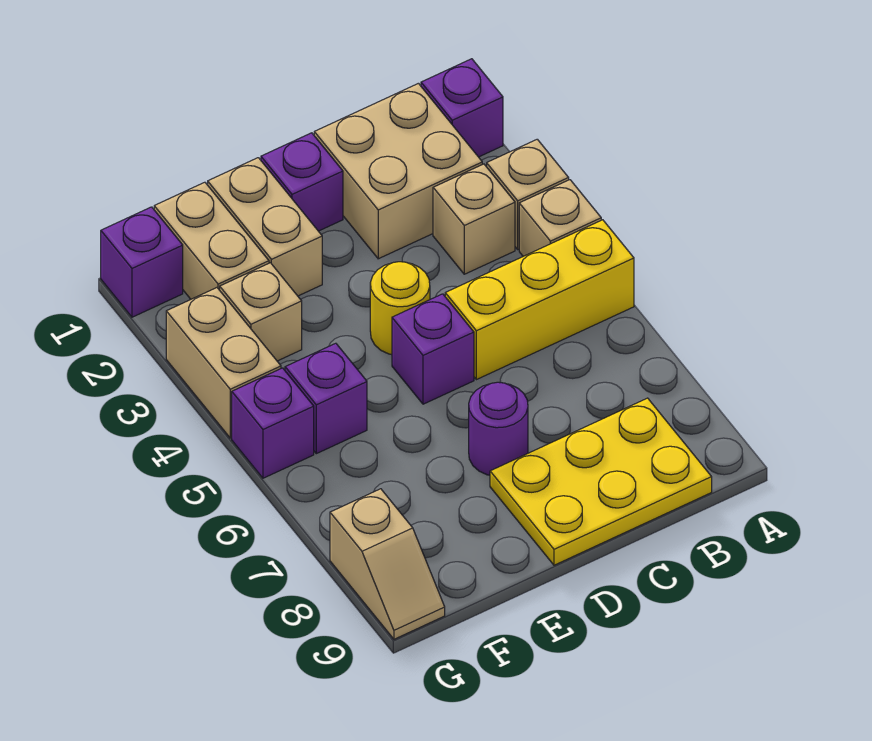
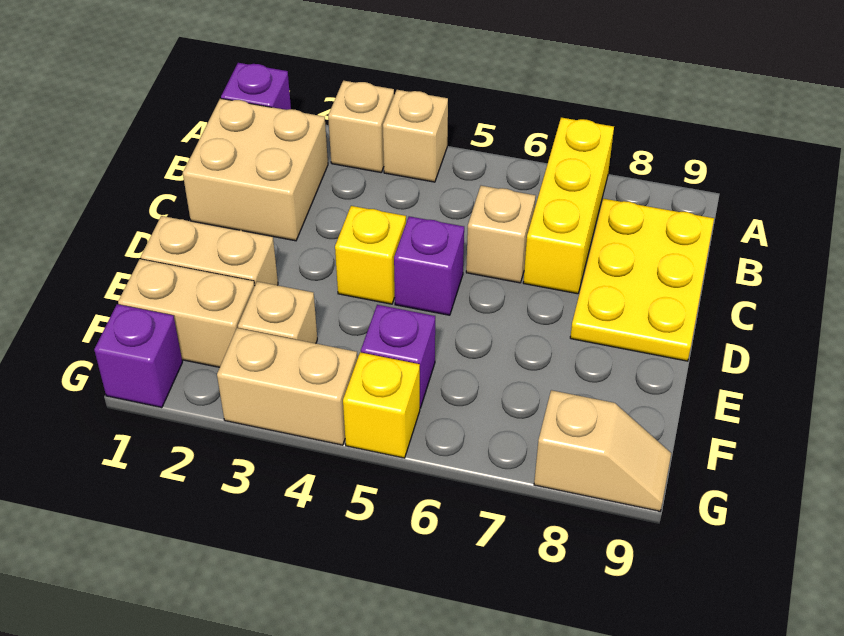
yellow brick A5:C5 level 1 -> yellow brick A7:C7 level 1
tan brick B3 level 1 -> tan brick C6 level 1
purple brick D1 level 1 -> none
yellow round brick D4 level 1 -> yellow brick D4 level 1
purple round brick D7 level 1 -> none
purple brick G5 level 1 -> yellow brick G5 level 1

